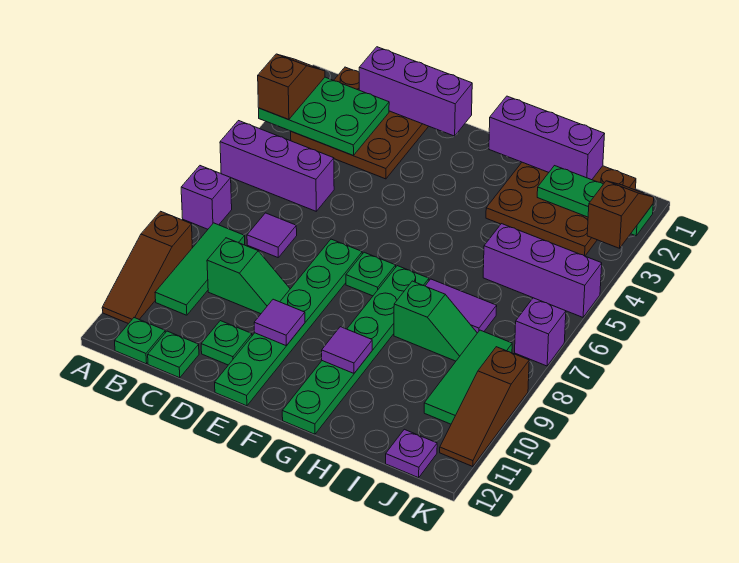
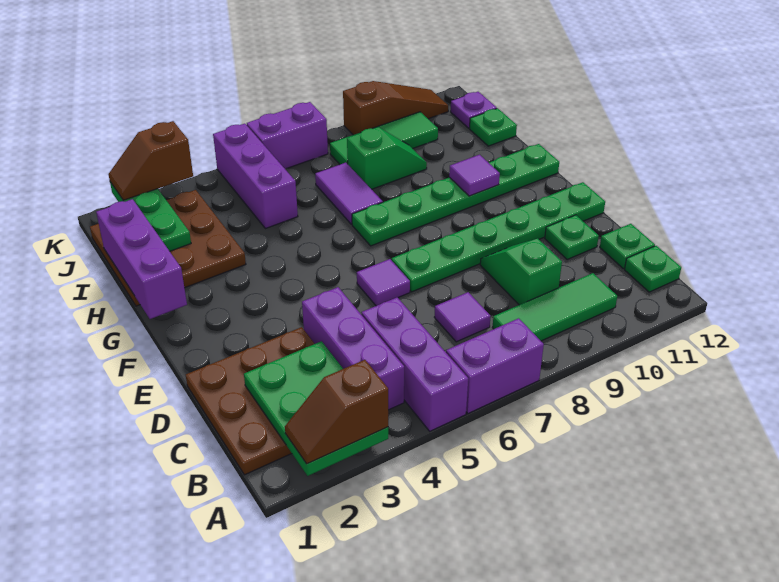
purple brick A7 level 1 -> purple brick A6:A7 level 1
brown slope A9:A11 level 1 top 9 -> none
purple brick C1:E1 level 2 -> purple brick B4:D4 level 1
purple tile E10 level 2 -> purple tile E6 level 1
green plate F7 level 1 -> green plate I12 level 1
green slope H8:I8 level 1 top H -> green slope I8:I9 level 1 top 8
purple brick K7 level 1 -> purple brick K6:K7 level 1

